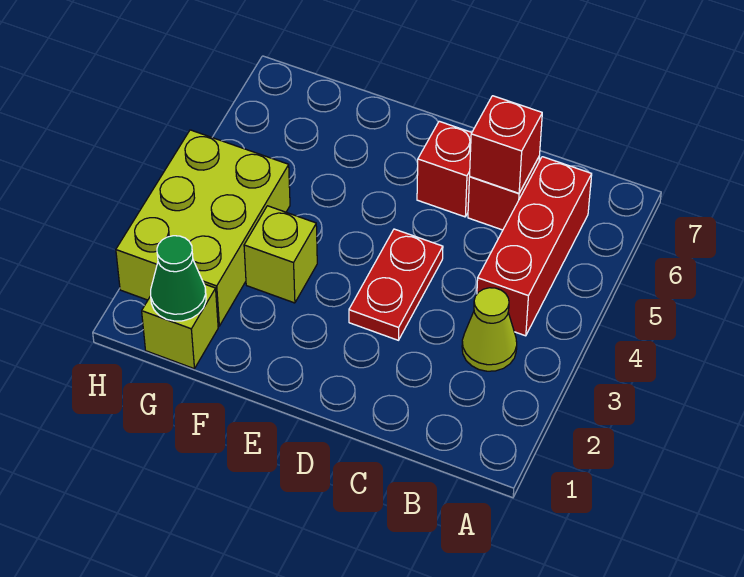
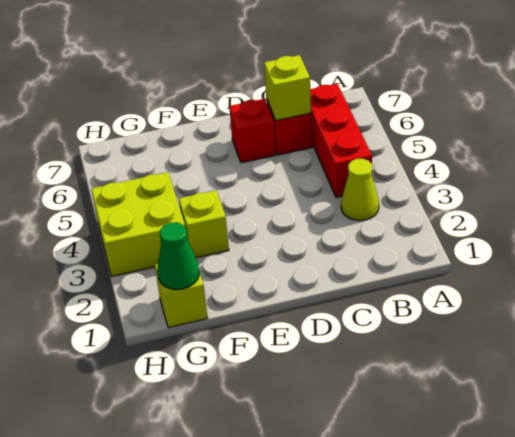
red brick C6 level 2 -> lime brick C6 level 2
red plate D3:D4 level 1 -> none
lime brick G2:H4 level 1 -> lime brick G3:H4 level 1

